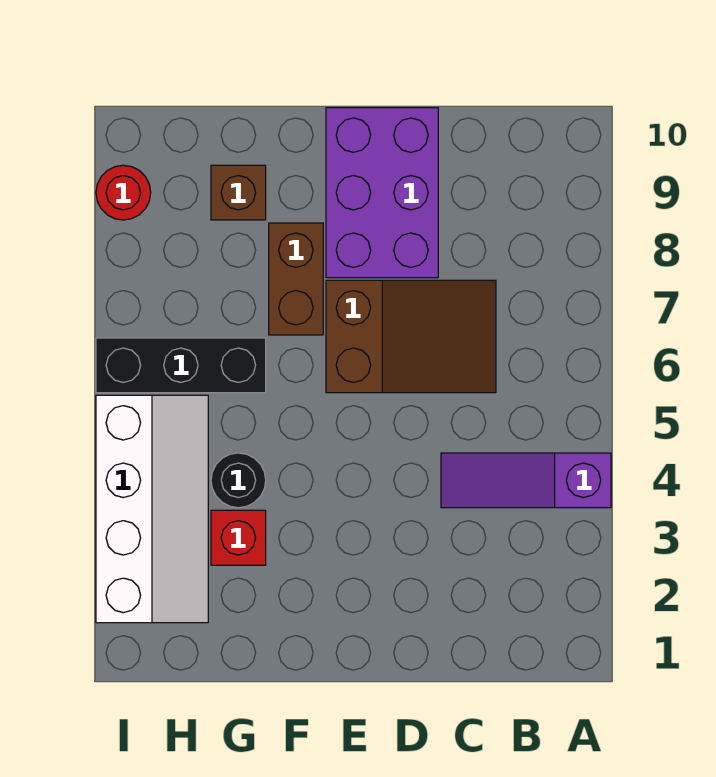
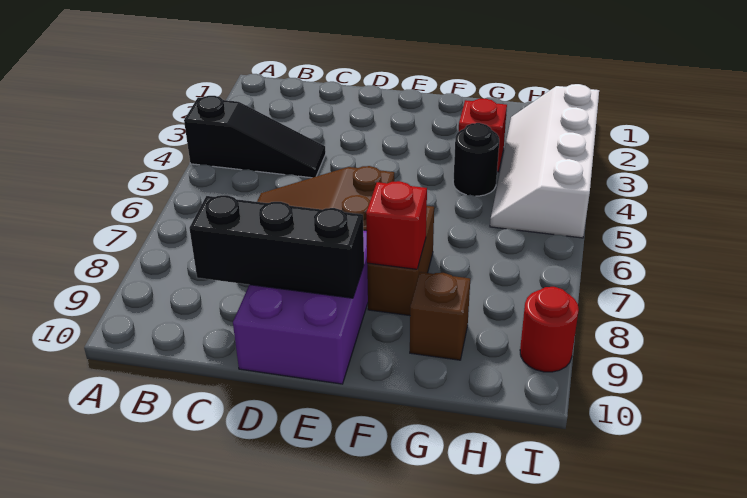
purple slope A4:C4 level 1 top A -> black slope A4:C4 level 1 top A
none -> red brick F8 level 2
black brick G6:I6 level 1 -> black brick C9:E9 level 2

